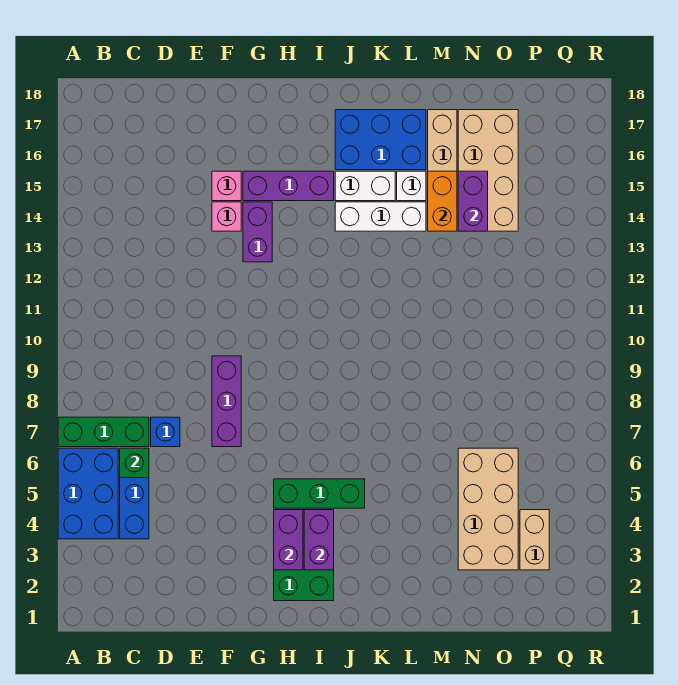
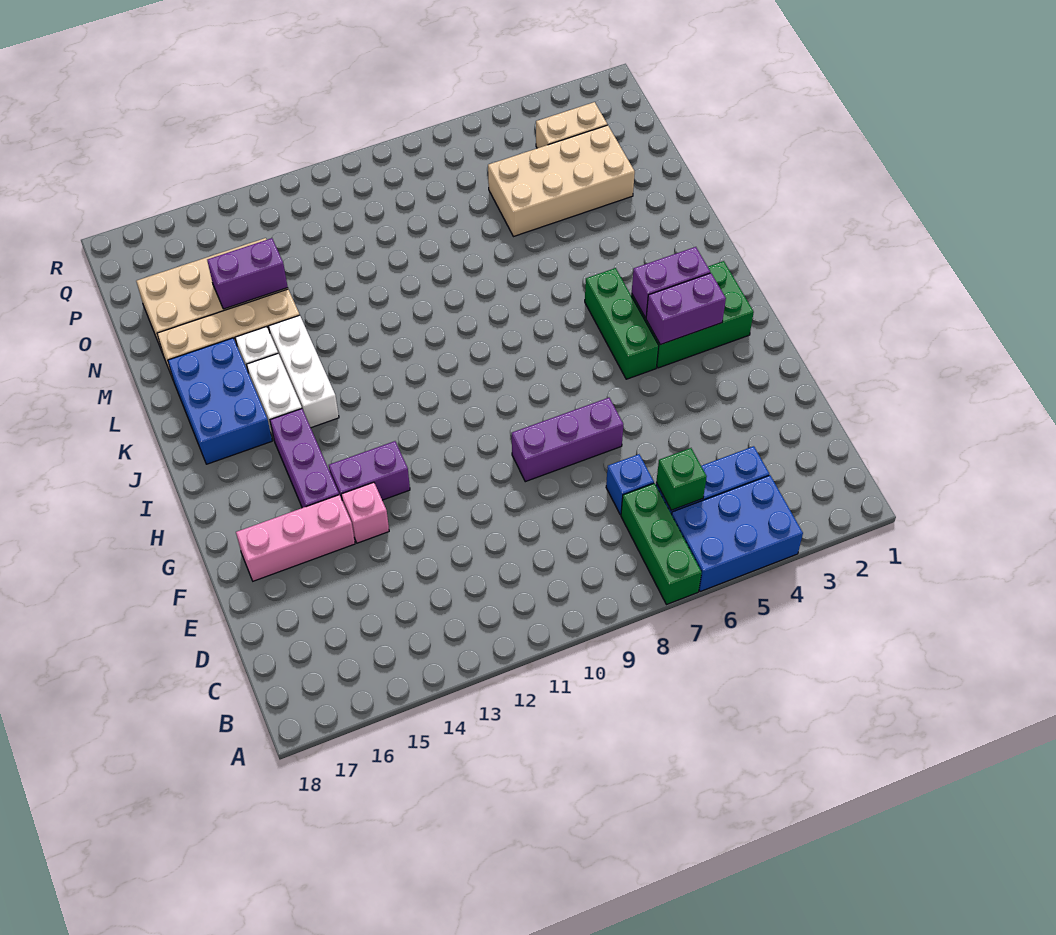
pink brick F15 level 1 -> pink brick F15:F17 level 1
orange brick M14:M15 level 2 -> none

